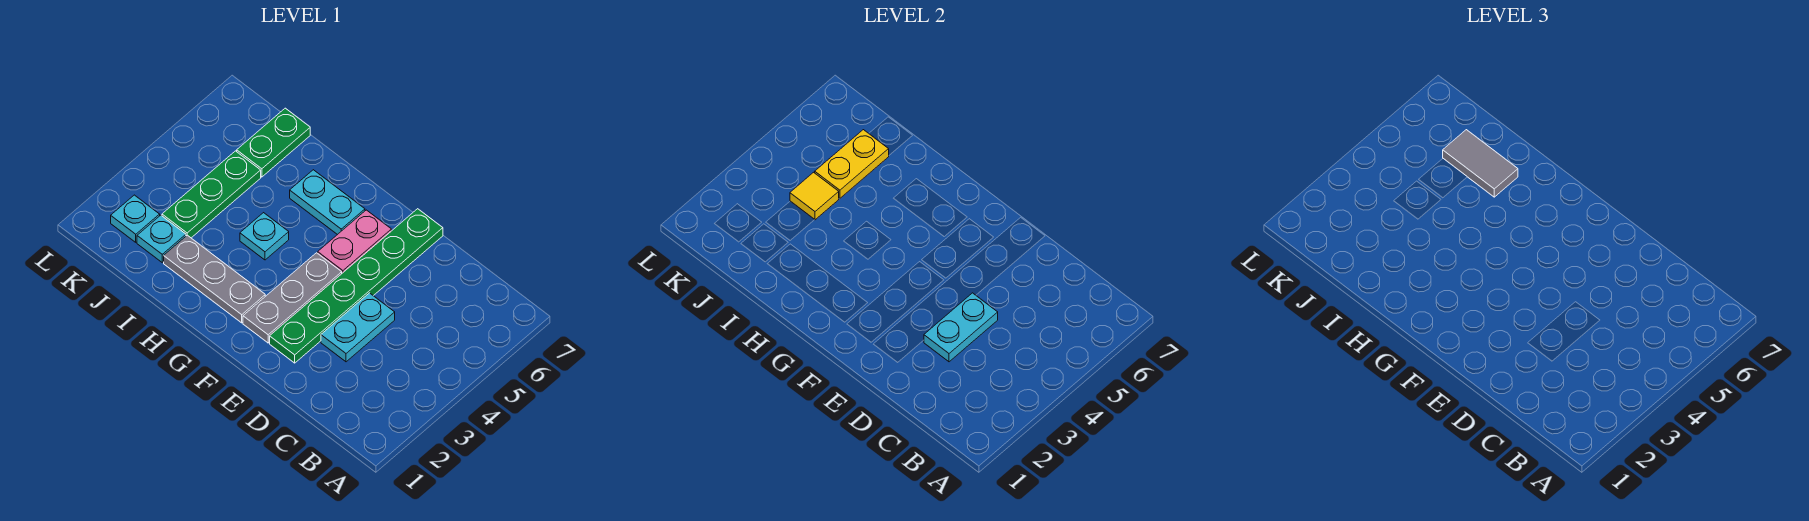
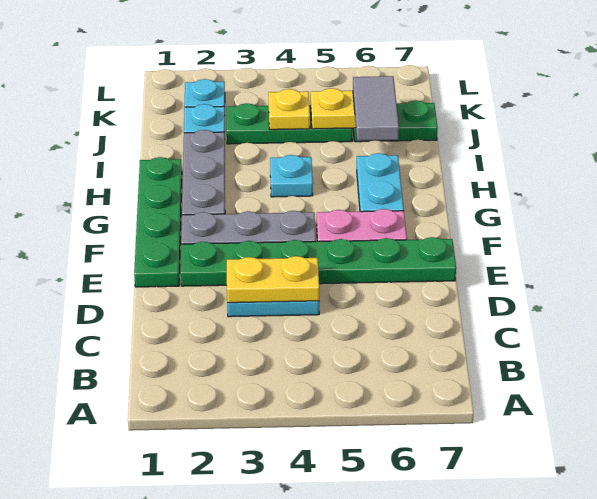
cyan plate D3:D4 level 2 -> yellow plate D3:D4 level 2
none -> green plate E1:H1 level 1
yellow tile J4 level 2 -> yellow plate J4 level 2

